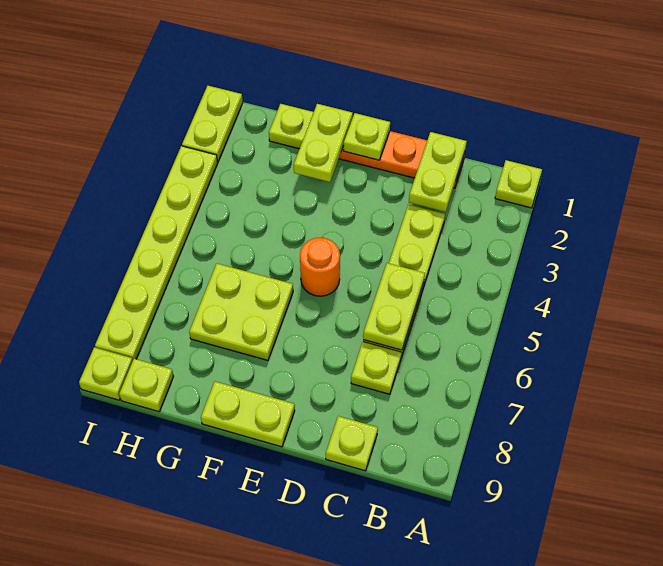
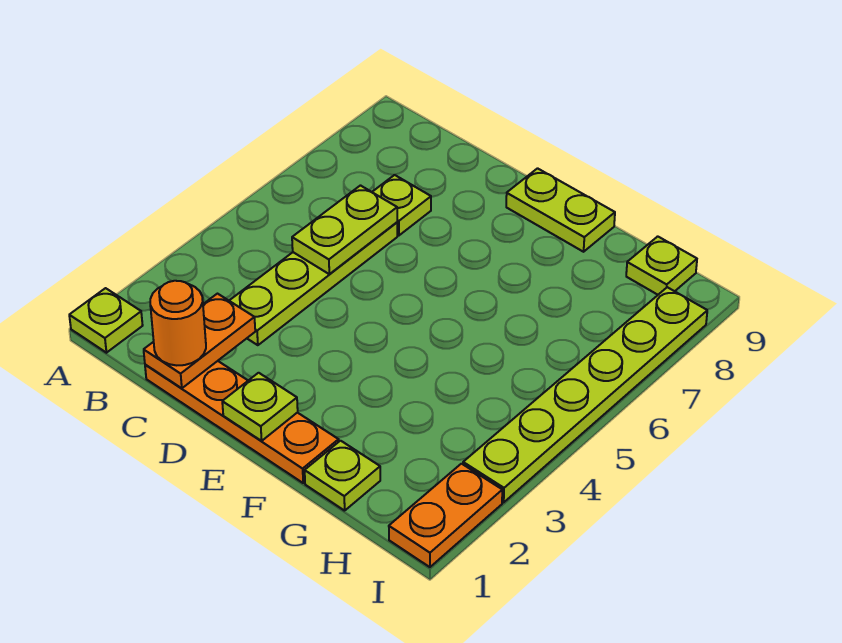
lime plate C1:C2 level 2 -> orange plate C1:C2 level 2
lime plate C9 level 1 -> none
orange round brick E5 level 1 -> orange round brick C1 level 3
lime plate F1:F2 level 2 -> none
lime plate F6:G7 level 1 -> none
lime plate I1:I2 level 1 -> orange plate I1:I2 level 1
lime plate I9 level 1 -> none

